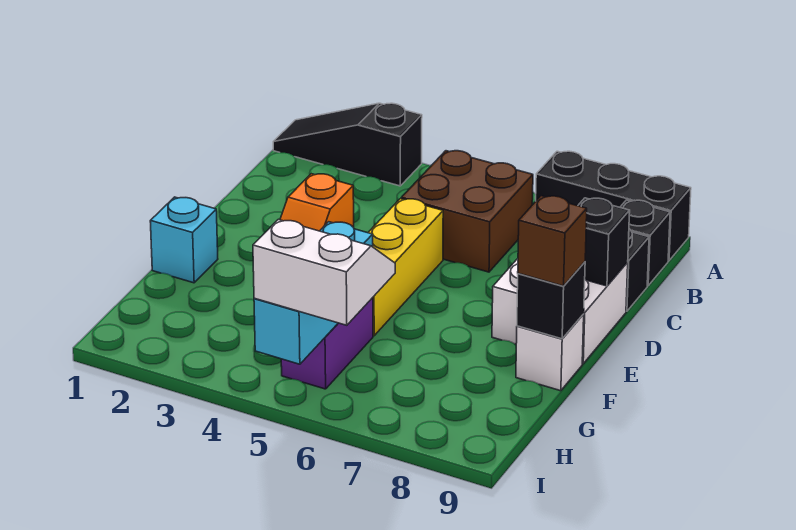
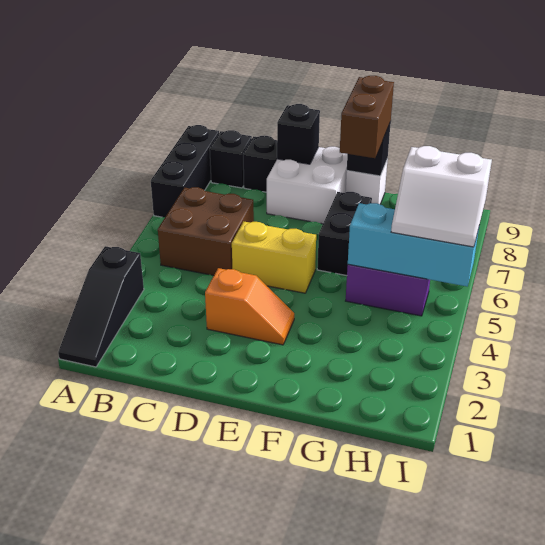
yellow brick D5:F5 level 1 -> yellow brick D5:E5 level 1
cyan brick F1 level 1 -> none
none -> black brick F6:F7 level 1
brown brick F9 level 3 -> brown brick F8:F9 level 3
white slope H5:I6 level 3 top I -> white slope H5:I6 level 3 top 6

